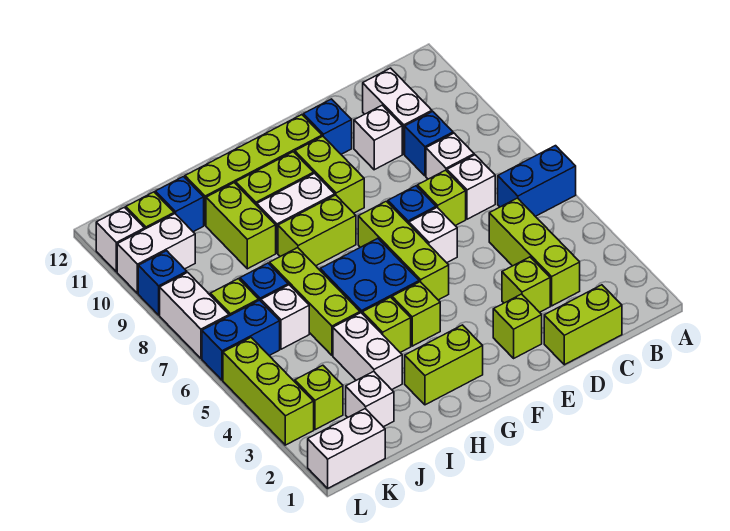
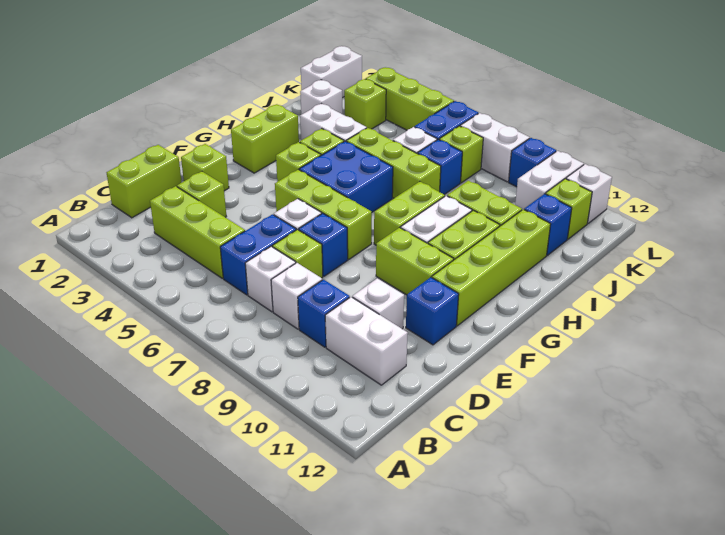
blue brick A6:B6 level 1 -> blue brick C6:D6 level 1

